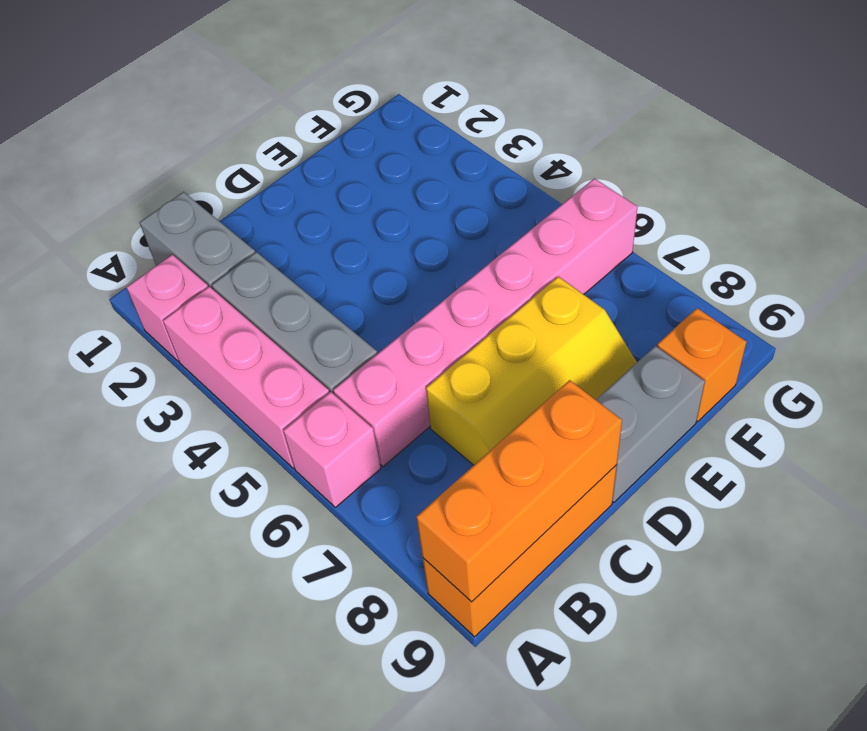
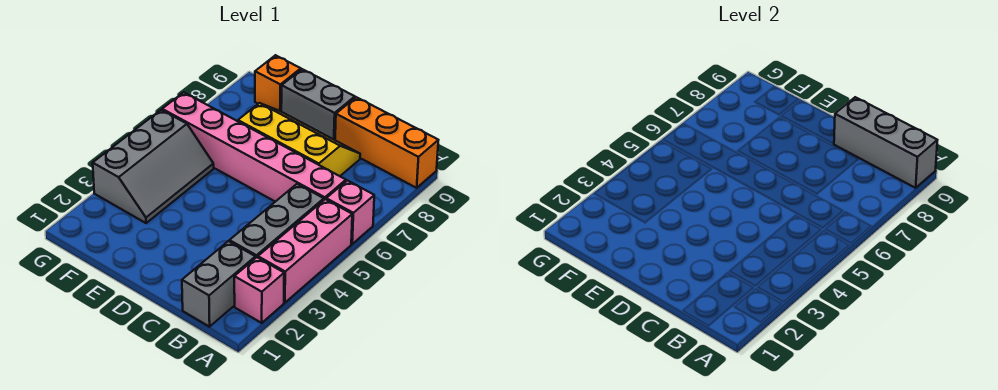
orange brick A9:C9 level 2 -> grey brick A9:C9 level 2
none -> grey slope F3:G5 level 1 top G

